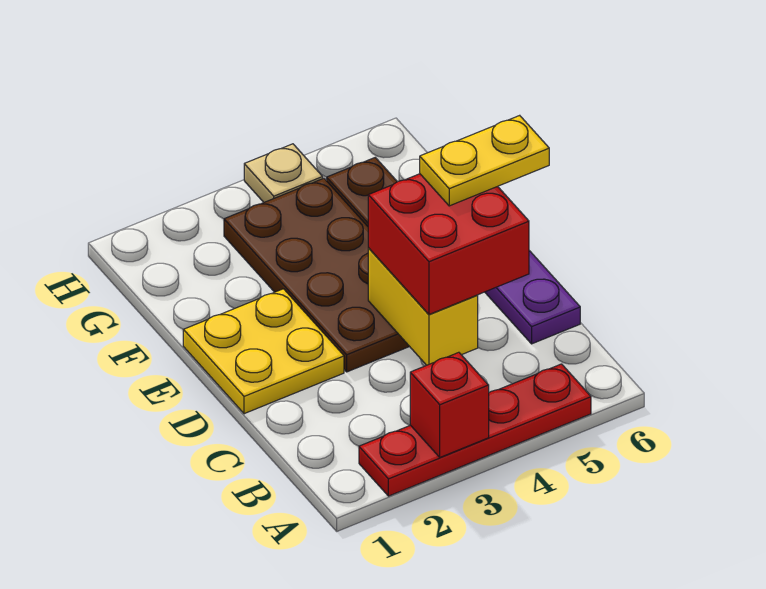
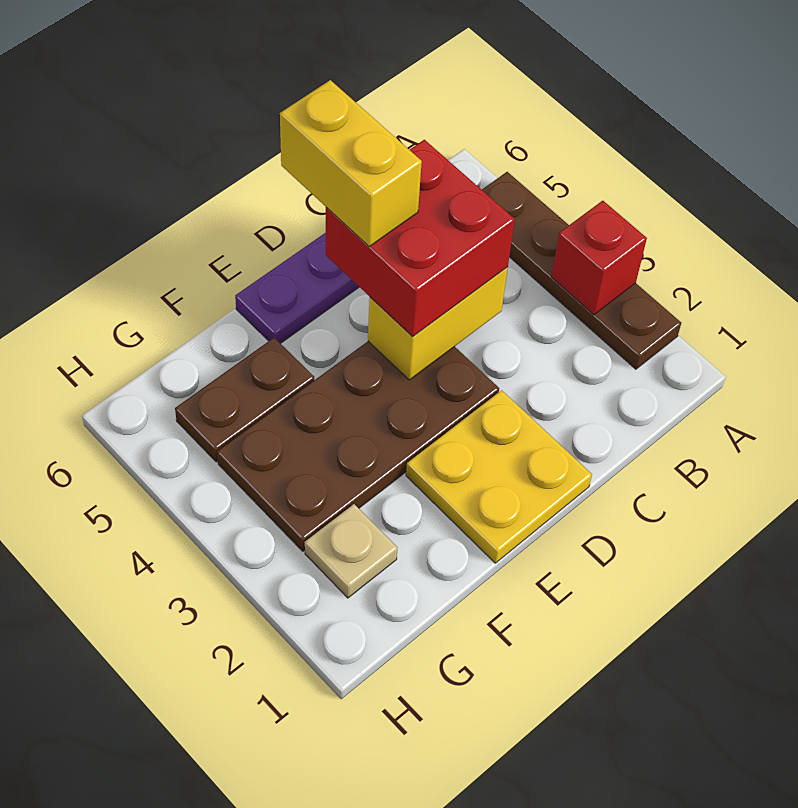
red plate A2:A5 level 1 -> brown plate A2:A5 level 1
yellow plate D5:D6 level 4 -> yellow brick D5:D6 level 4
tan plate H4 level 1 -> tan plate G2 level 1

